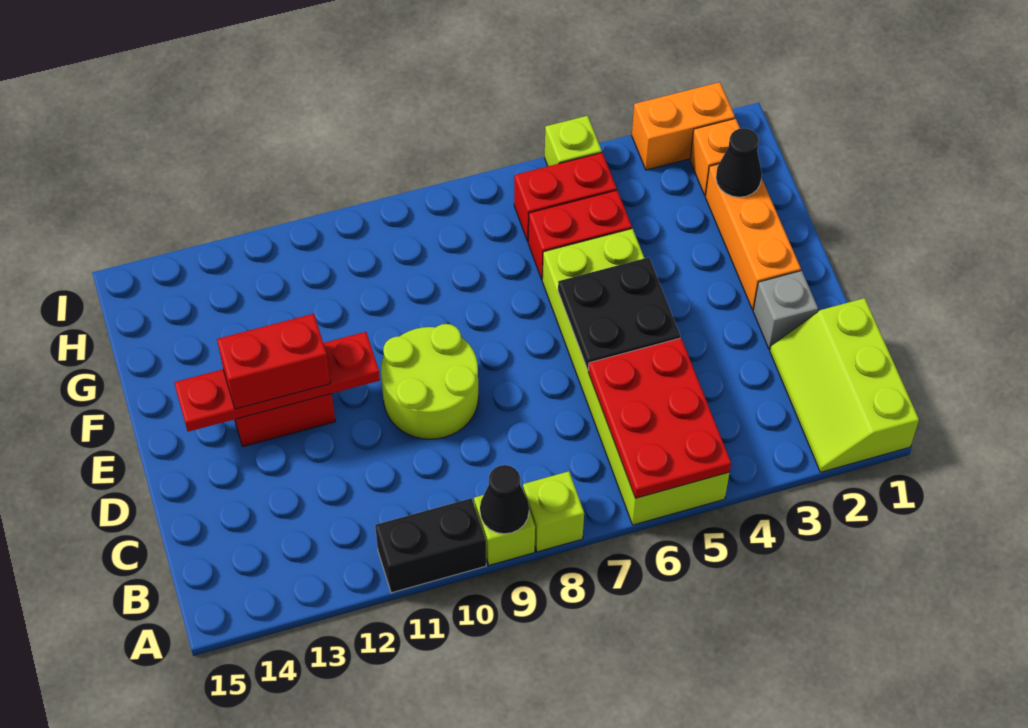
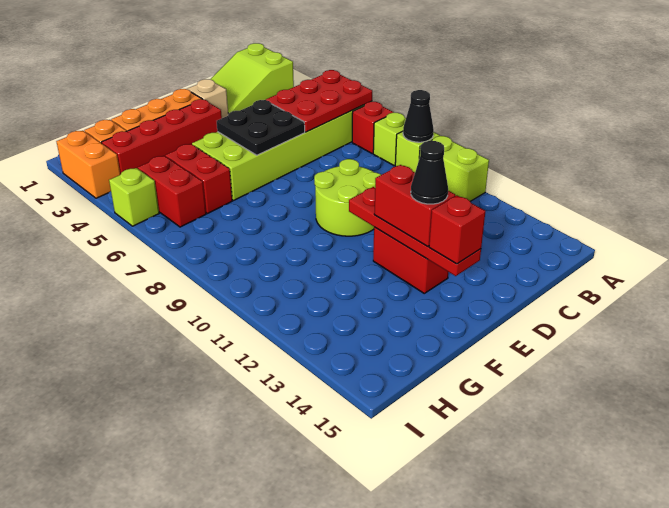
lime slope A1:C2 level 1 top 1 -> lime slope A1:C2 level 1 top A
none -> red brick A7 level 1
black brick A10:A11 level 1 -> lime brick A10:A11 level 1
grey brick D2 level 1 -> tan brick D2 level 1
none -> red brick E3:H3 level 1
none -> red brick E14 level 3
black cone G2 level 2 -> black cone E13 level 4

